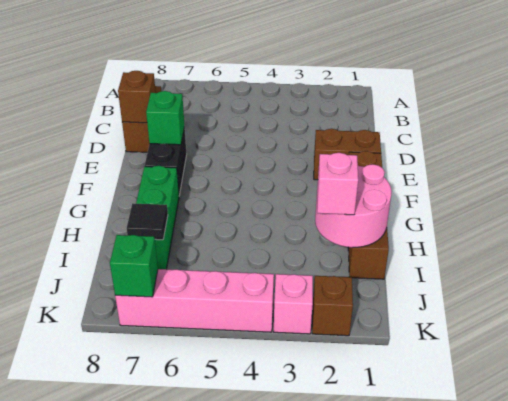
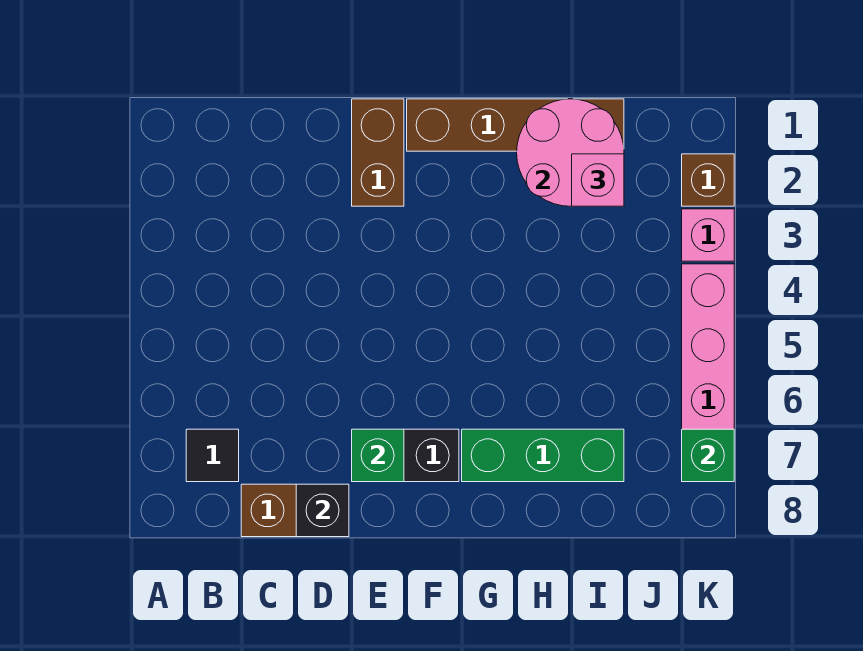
brown brick D8 level 2 -> black brick D8 level 2
black tile I7 level 2 -> black tile B7 level 1

